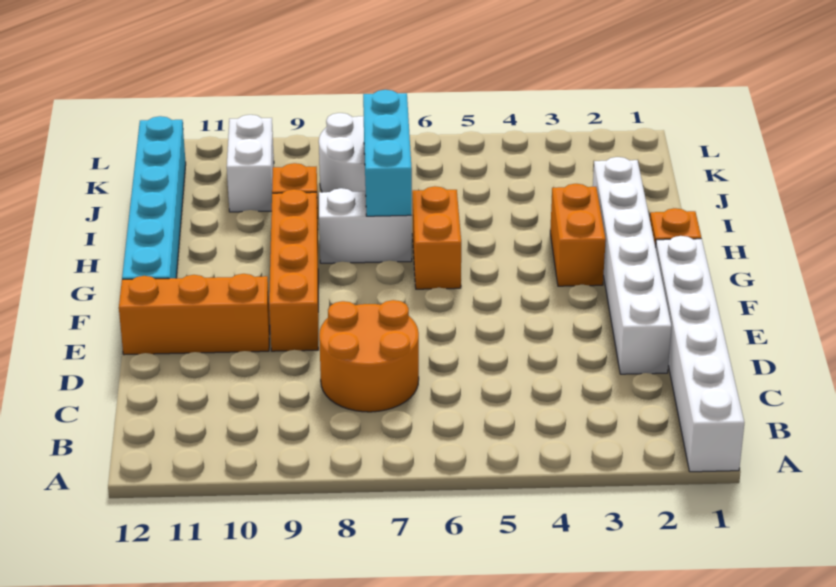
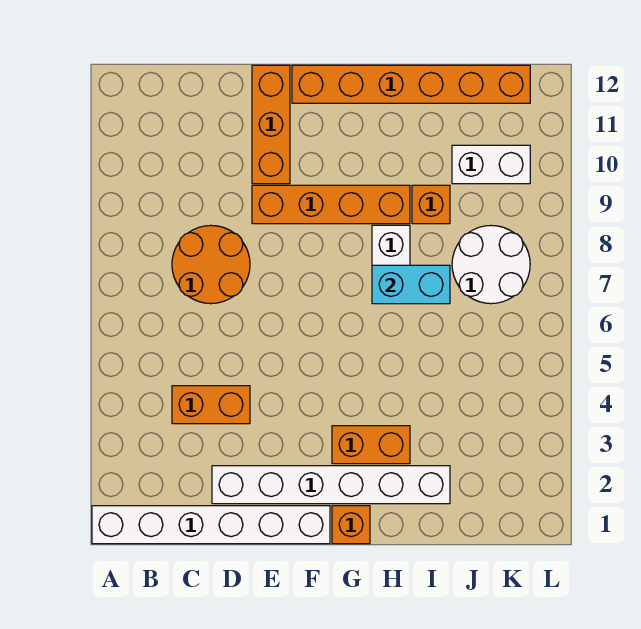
cyan brick F12:K12 level 1 -> orange brick F12:K12 level 1
orange brick G6:H6 level 1 -> orange brick C4:D4 level 1
cyan brick H7:J7 level 2 -> cyan brick H7:I7 level 2

